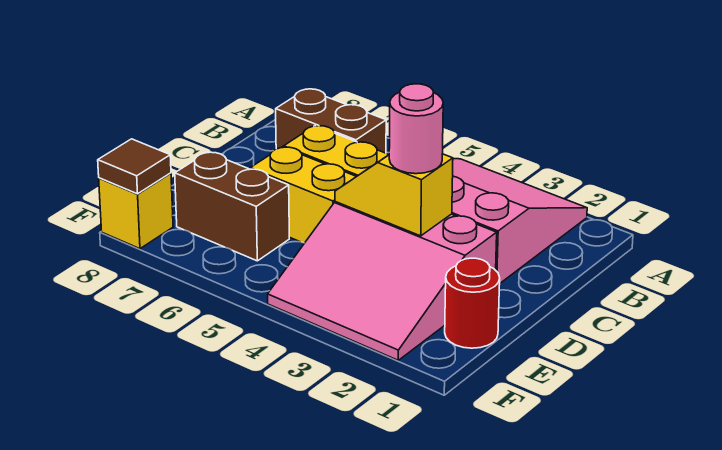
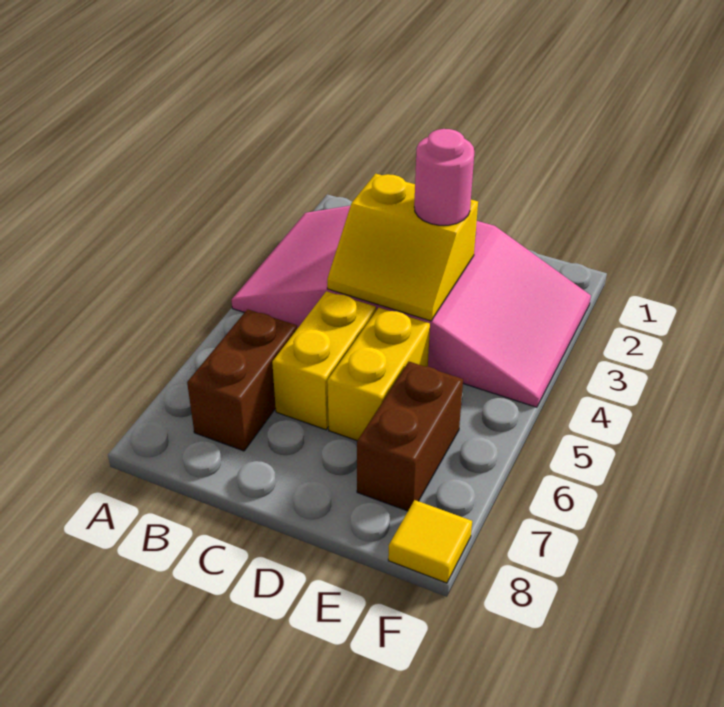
yellow slope D3:D4 level 2 top 3 -> yellow slope C3:D4 level 2 top 3
red round brick E1 level 1 -> none
yellow brick F8 level 1 -> yellow tile F8 level 1
brown tile F8 level 2 -> none

